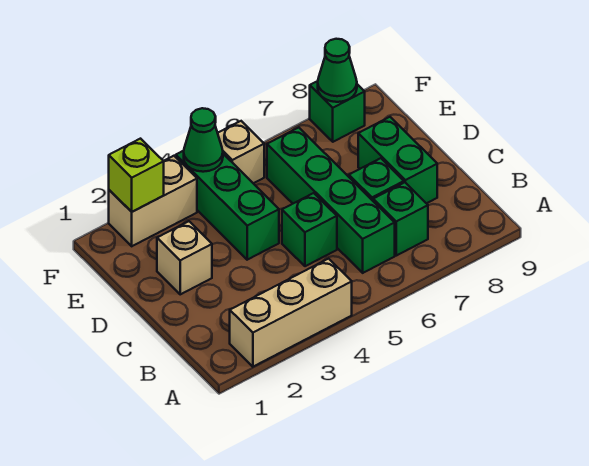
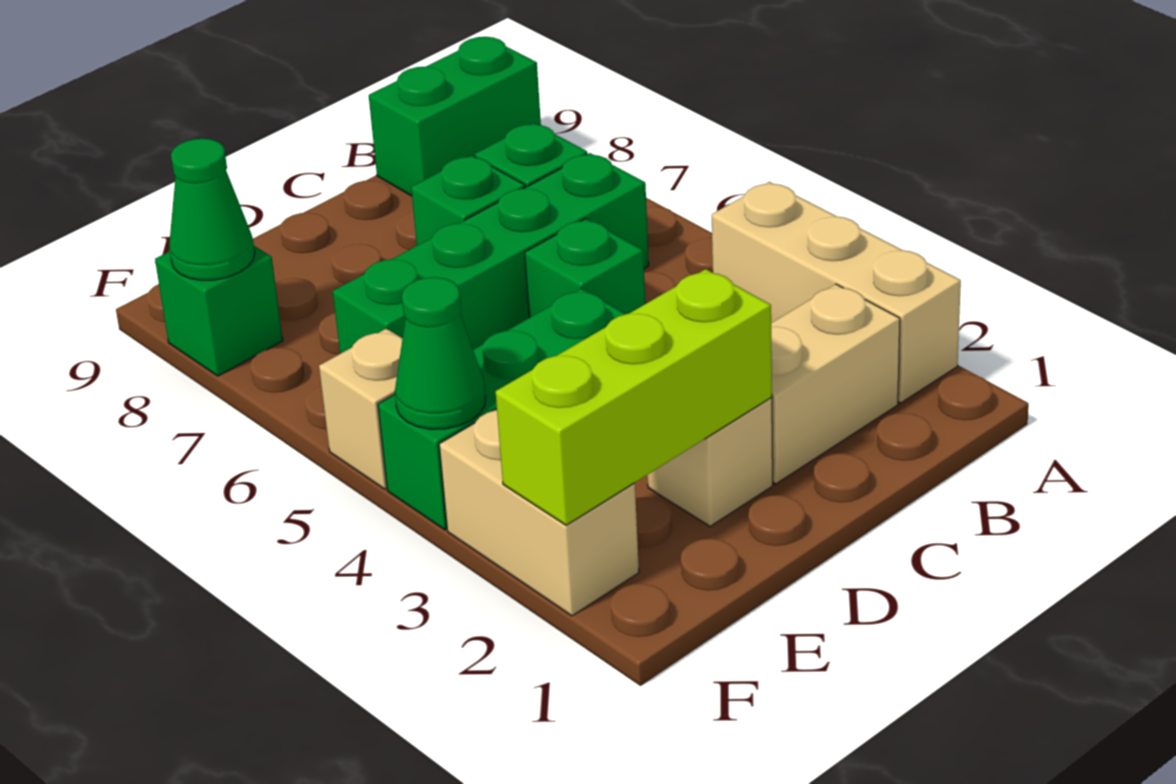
none -> tan brick B2:C2 level 1
green brick C8:D8 level 1 -> green brick A9:B9 level 1
lime brick F2 level 2 -> lime brick D2:F2 level 2

